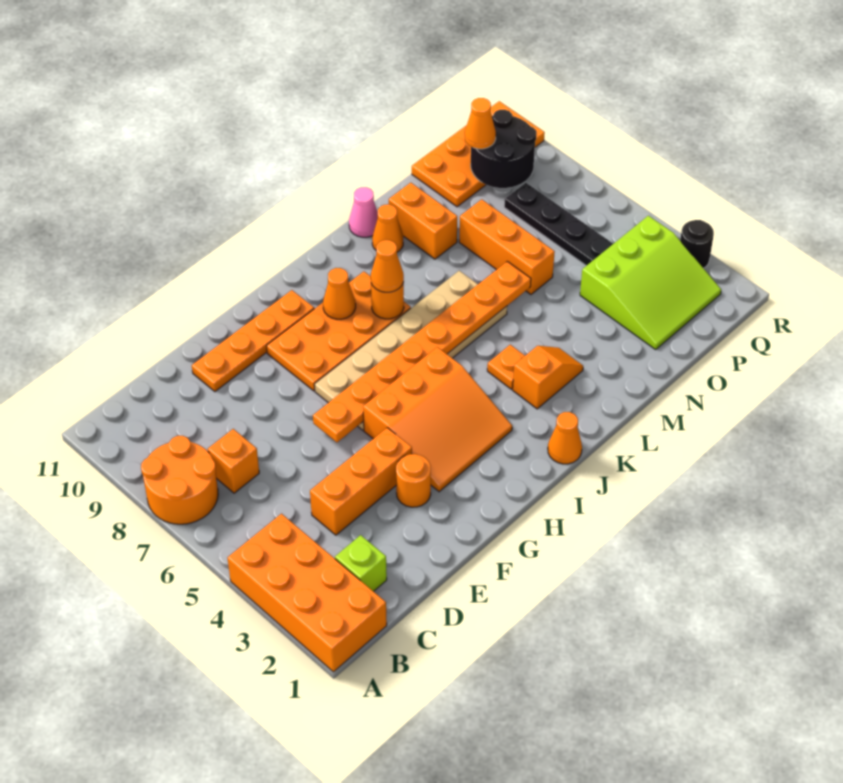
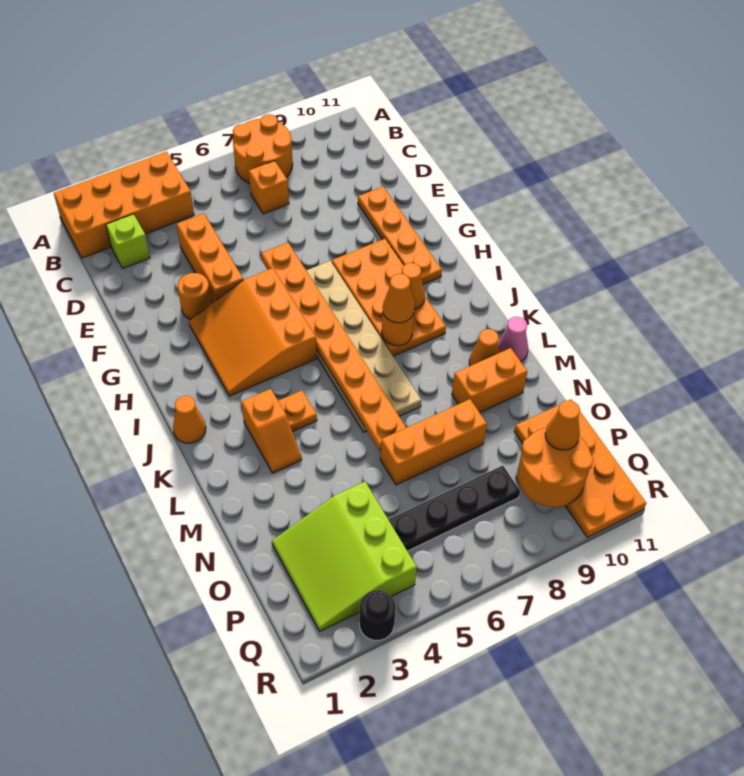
black round brick P9:Q10 level 2 -> orange round brick P9:Q10 level 2

